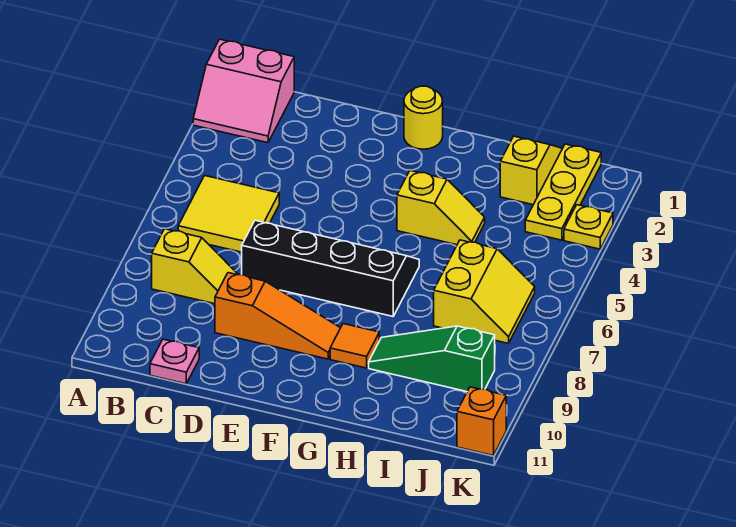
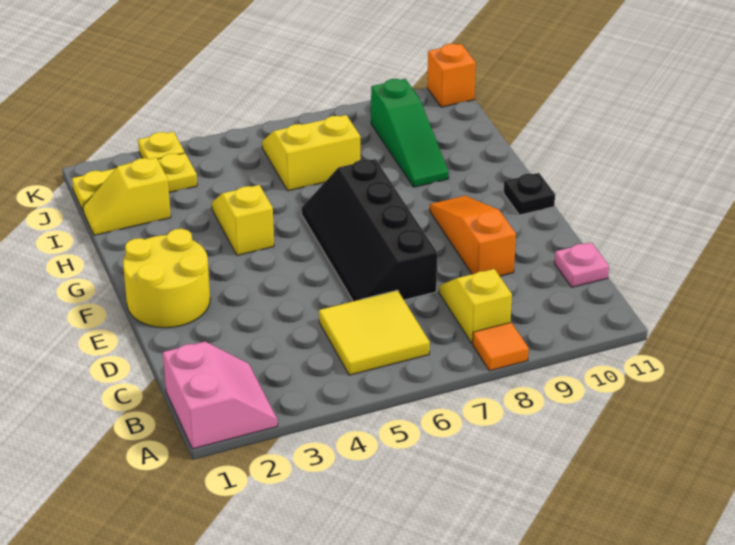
yellow round brick F1 level 1 -> yellow round brick E1:F2 level 1
none -> black plate F11 level 1
orange tile G9 level 1 -> orange tile A8 level 1

